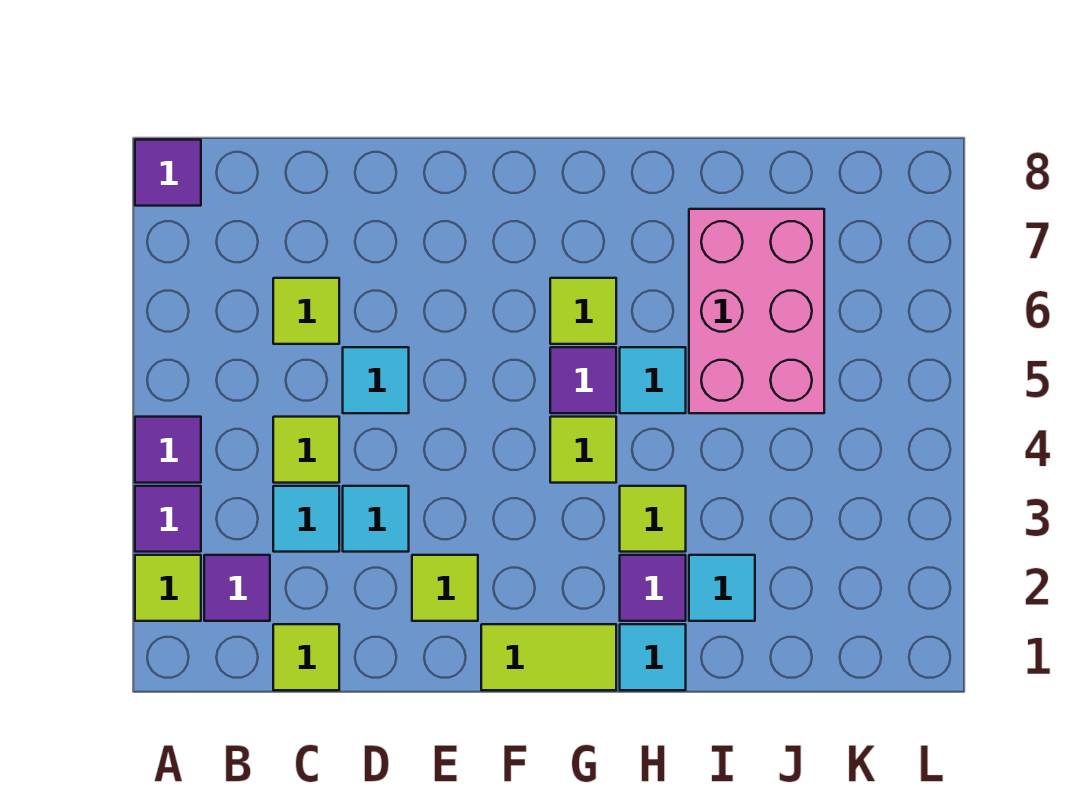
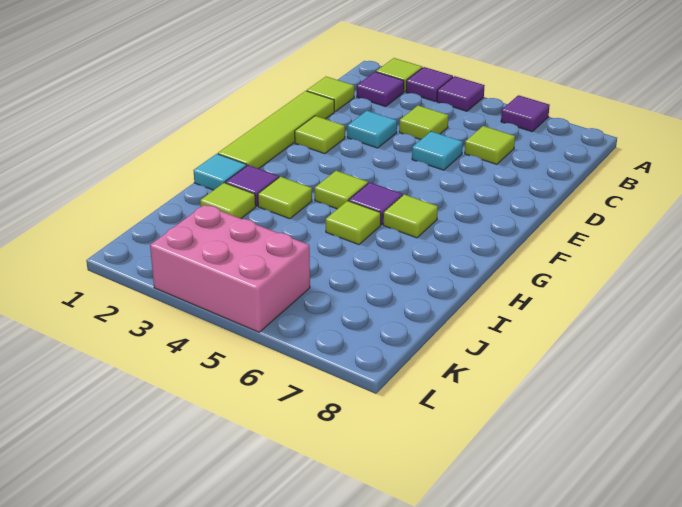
purple tile A8 level 1 -> purple tile A6 level 1
cyan tile C3 level 1 -> none
lime tile F1:G1 level 1 -> lime tile D1:G1 level 1
cyan tile H5 level 1 -> lime tile H5 level 1
cyan tile I2 level 1 -> lime tile I2 level 1
pink brick I5:J7 level 1 -> pink brick K3:L5 level 1

